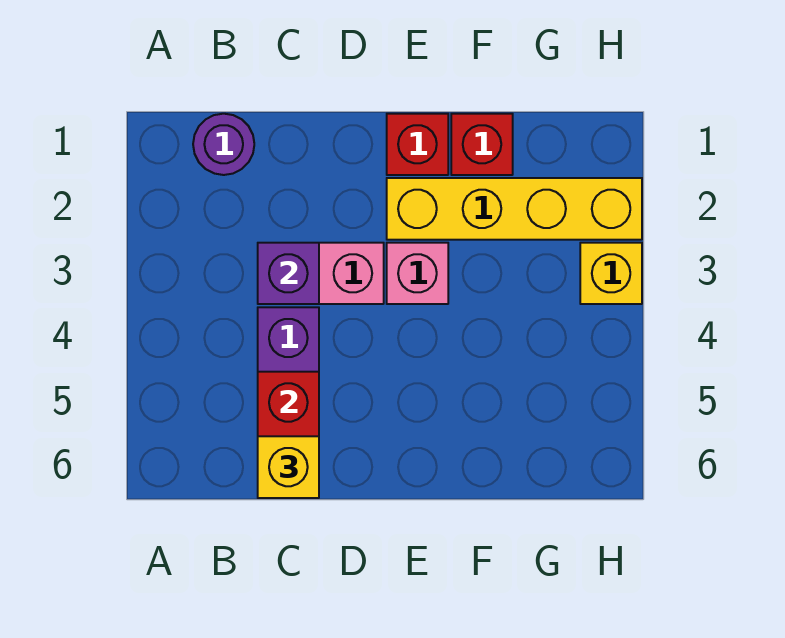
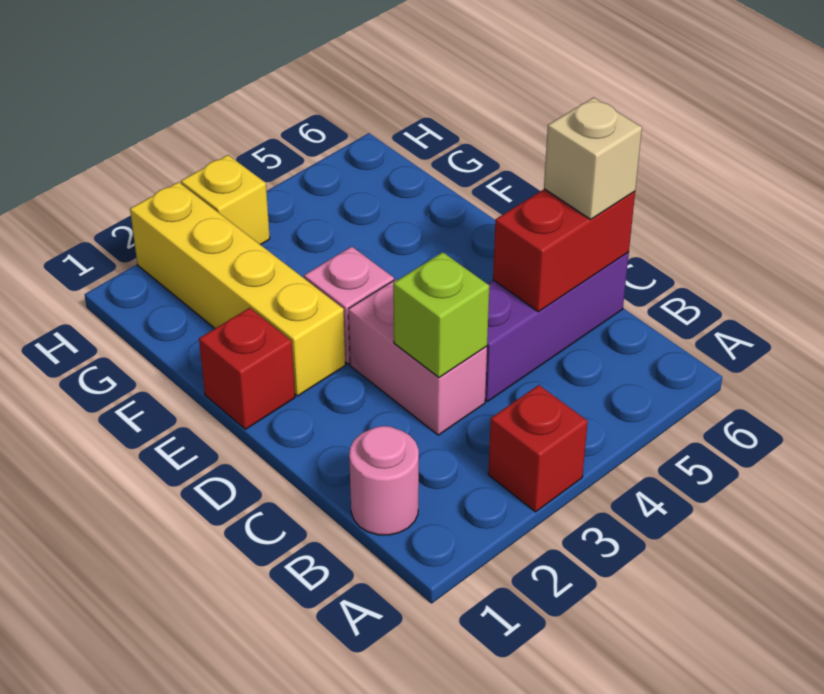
purple round brick B1 level 1 -> pink round brick B1 level 1
purple brick C3 level 2 -> lime brick C3 level 2
yellow brick C6 level 3 -> tan brick C6 level 3
red brick F1 level 1 -> red brick A3 level 1

